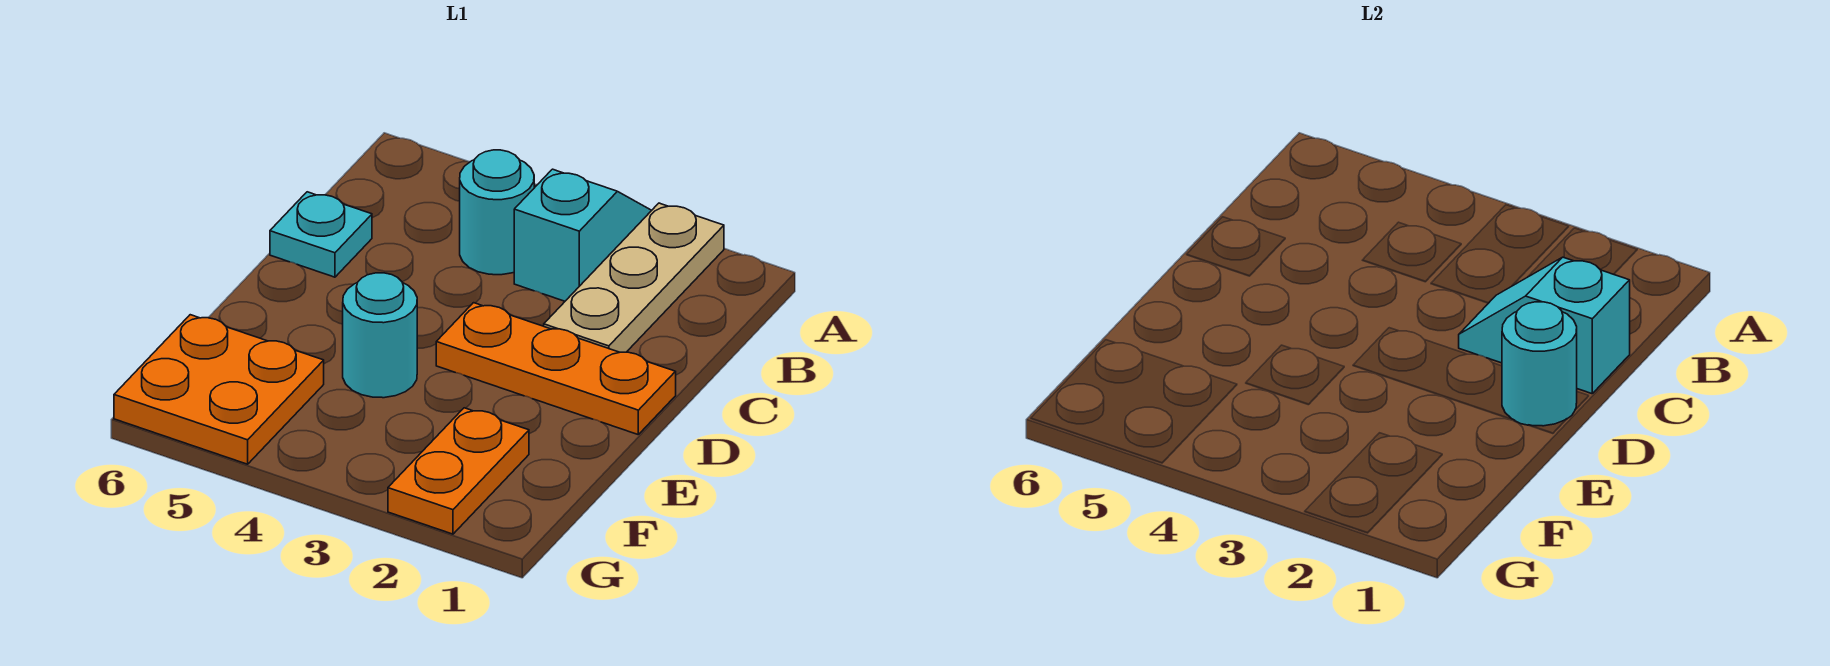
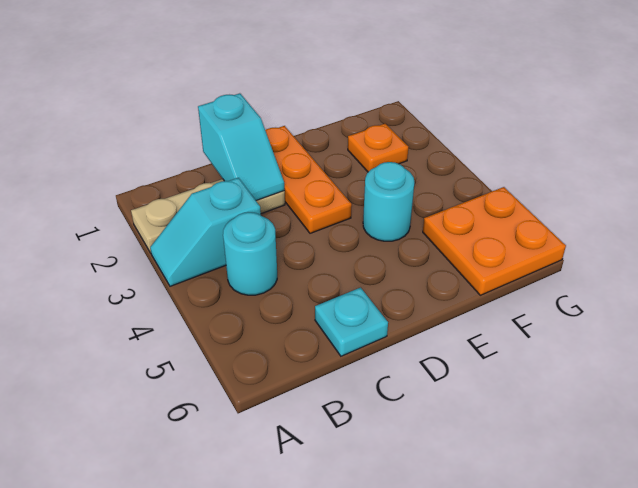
cyan round brick D1 level 2 -> none
orange plate F2:G2 level 1 -> orange plate F2 level 1

